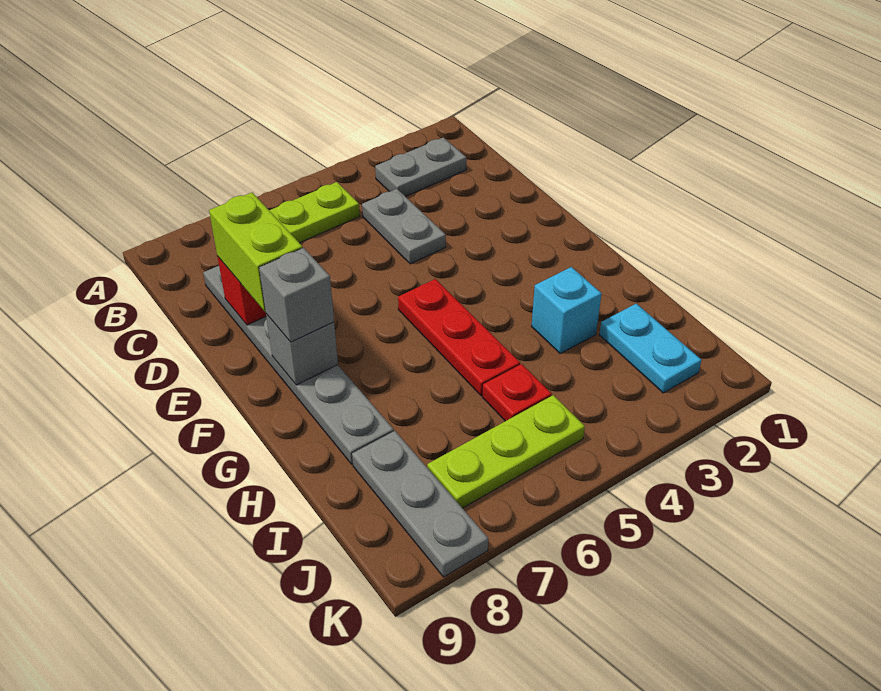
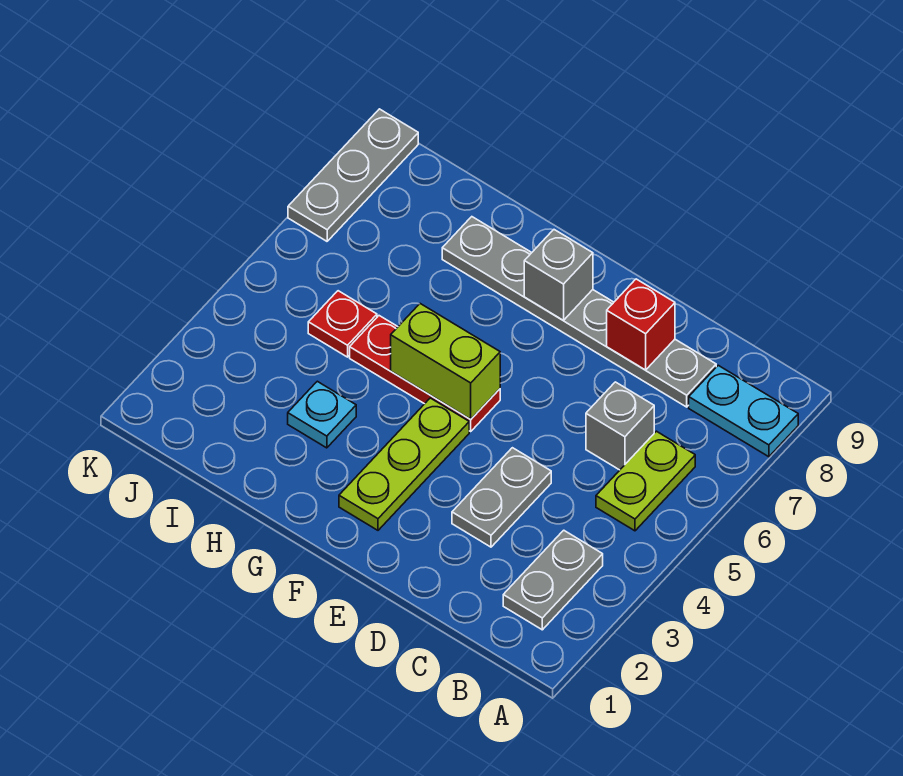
grey plate C4:D4 level 1 -> grey plate D3:D4 level 1
lime brick D8:E8 level 3 -> lime brick F5:G5 level 2
grey brick F8 level 3 -> grey brick C6 level 1
cyan brick H3 level 1 -> cyan plate H3 level 1
cyan plate I2:J2 level 1 -> cyan plate A8:B8 level 1
grey plate I8:K8 level 1 -> grey plate K7:K9 level 1
lime plate J5:J7 level 1 -> lime plate F2:F4 level 1

